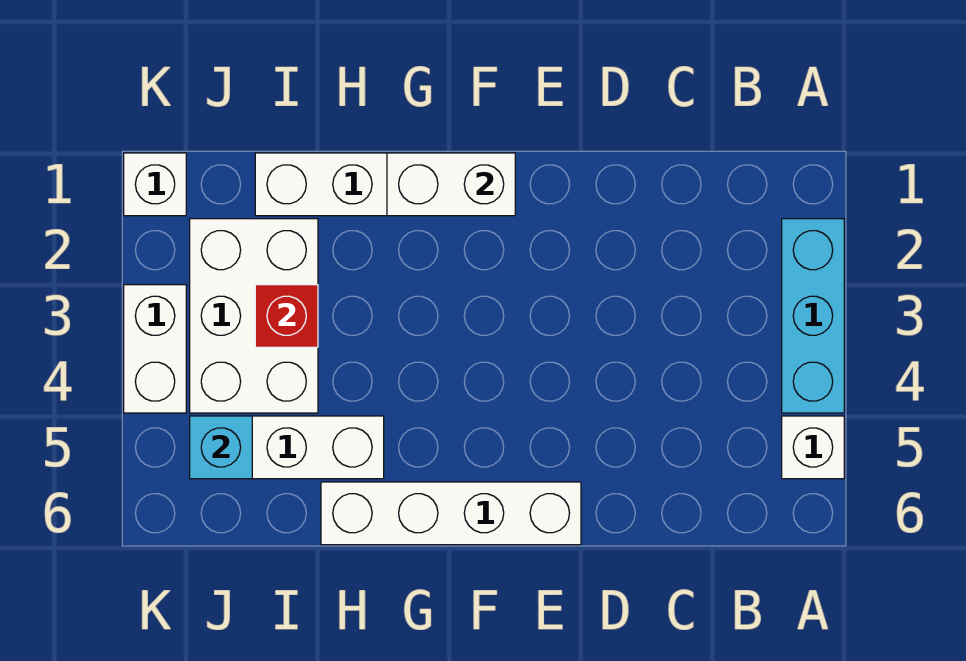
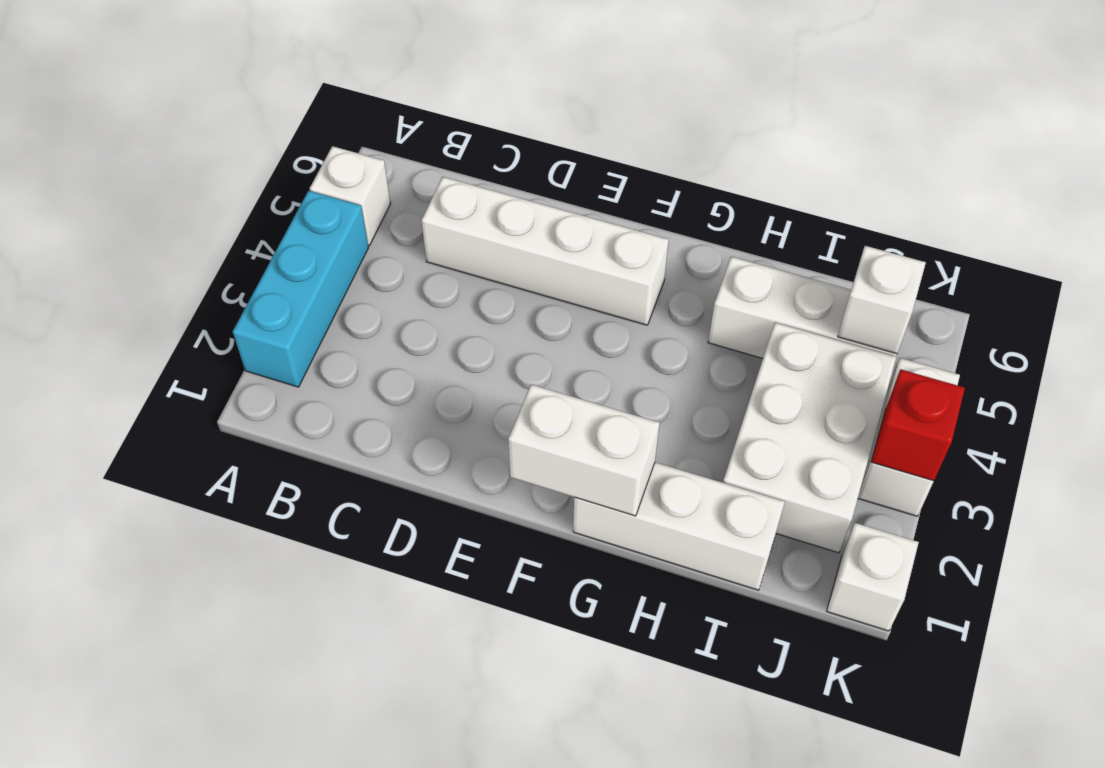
white brick E6:H6 level 1 -> white brick C5:F5 level 1
red brick I3 level 2 -> red brick K3 level 2
cyan brick J5 level 2 -> white brick J5 level 2

